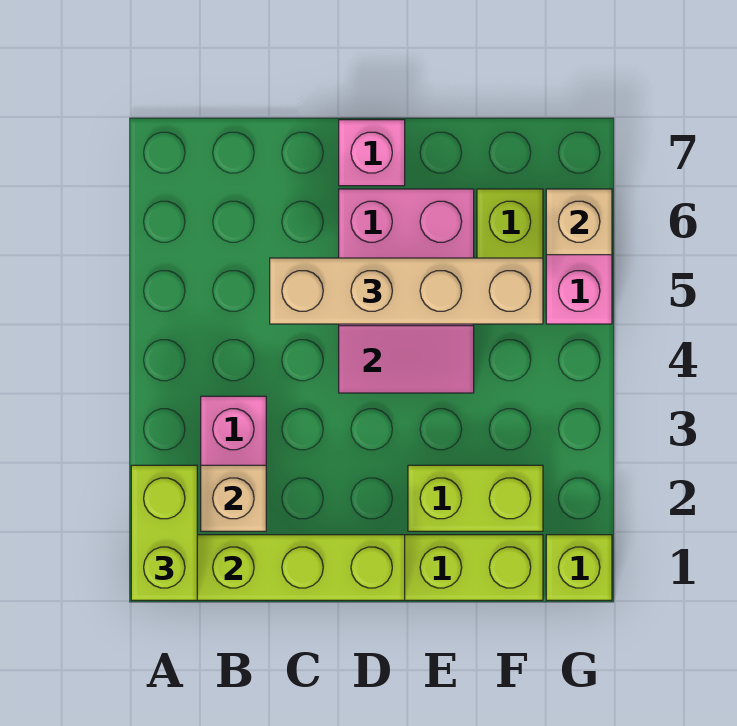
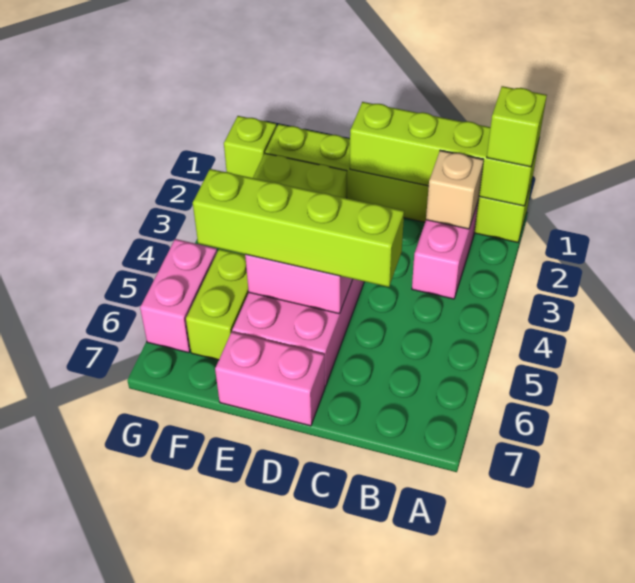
lime brick A1:A2 level 3 -> lime brick A1 level 3
tan brick C5:F5 level 3 -> lime brick C5:F5 level 3
pink brick D7 level 1 -> pink brick D7:E7 level 1
tan brick G6 level 2 -> none

